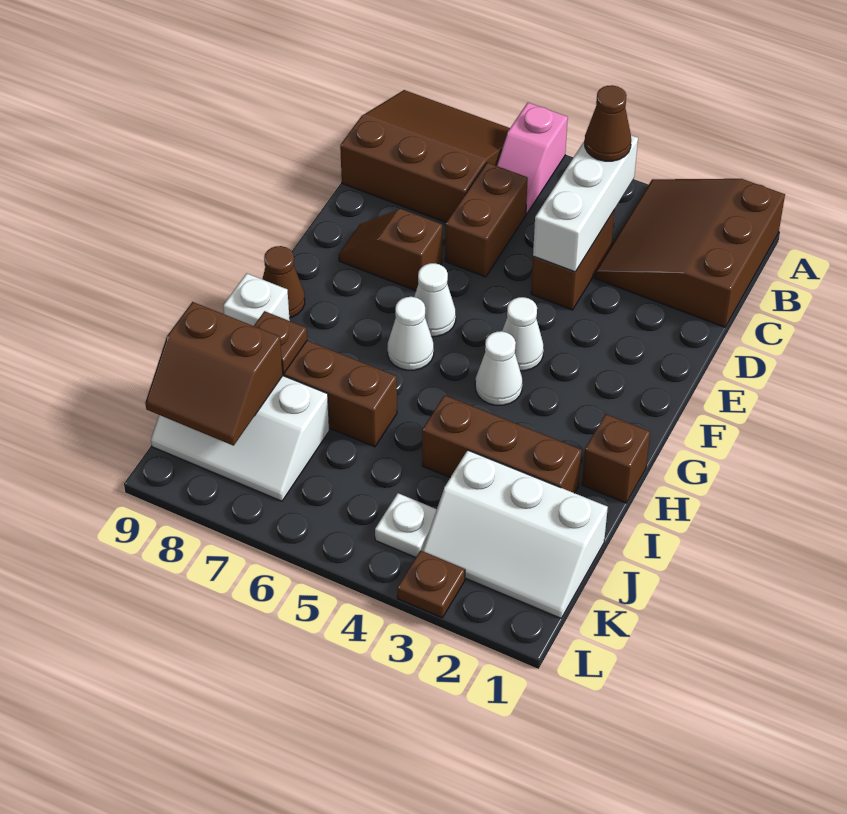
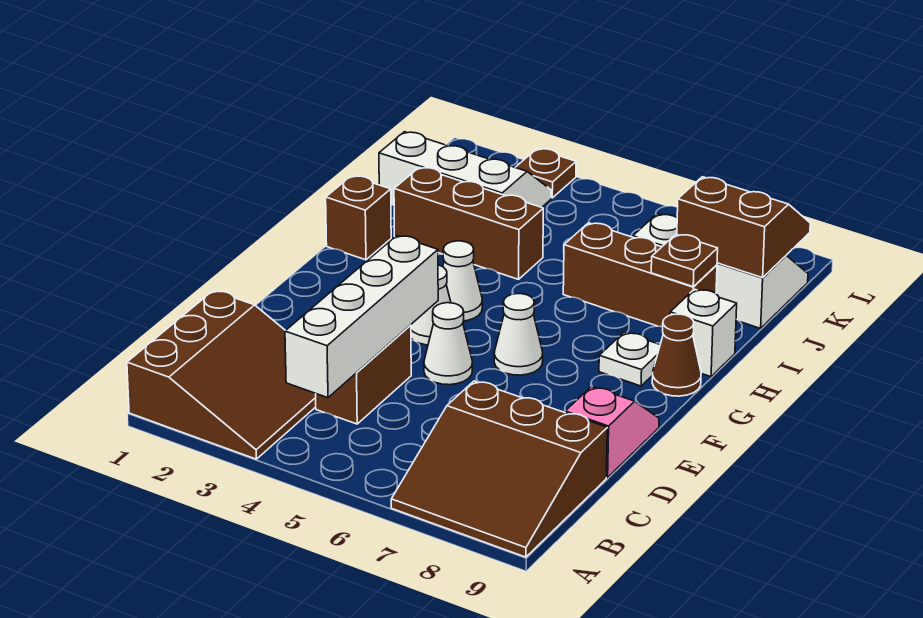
pink slope A6:B6 level 1 top A -> pink slope D9:E9 level 1 top D
white brick B4:D4 level 2 -> white brick B4:E4 level 2
brown cone B4 level 3 -> none
brown brick C6:D6 level 1 -> none
brown slope E7:E8 level 1 top 7 -> none
white cone G6 level 1 -> white cone E5 level 1
white plate K4 level 1 -> white plate G8 level 1

